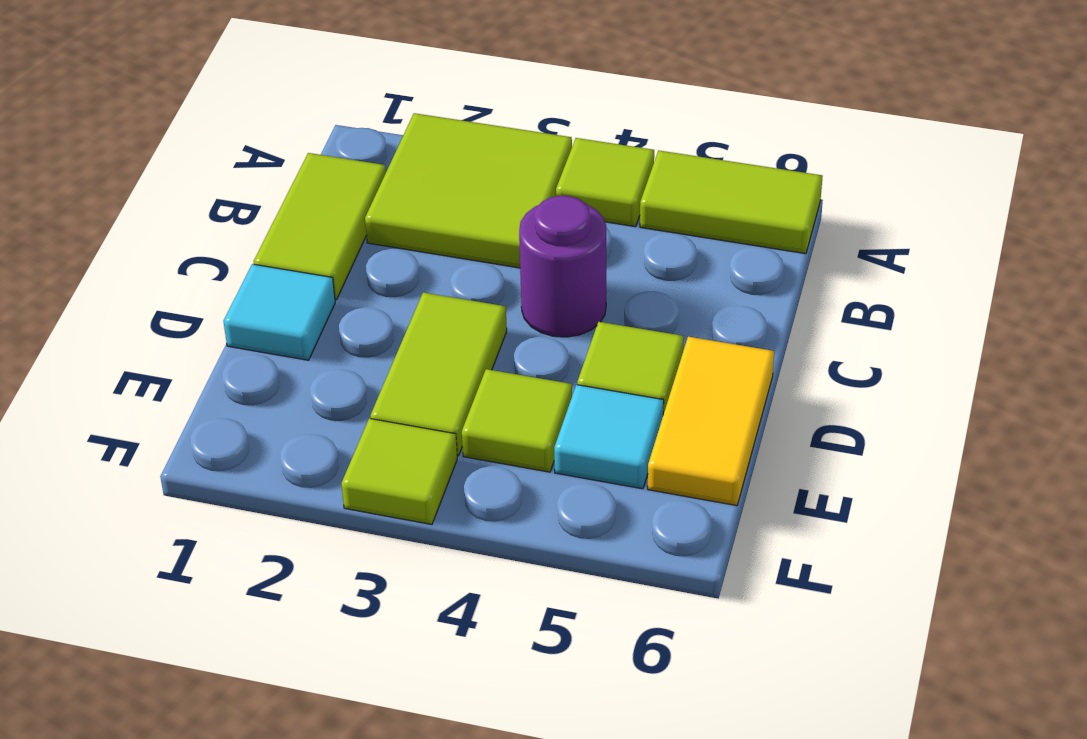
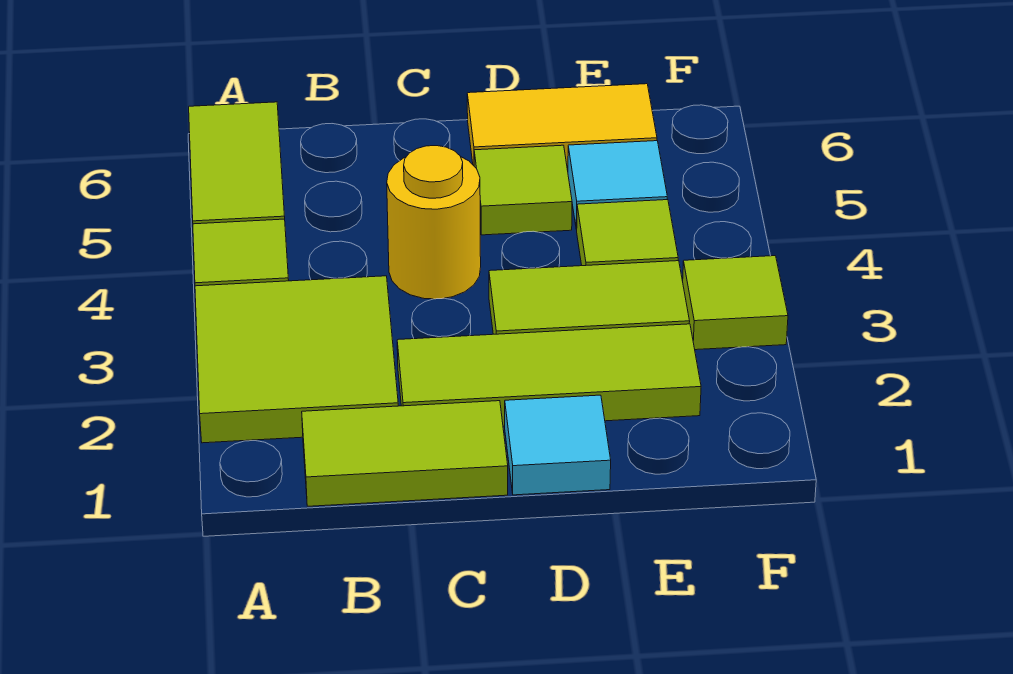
none -> lime tile C2:E2 level 1
purple round brick C4 level 1 -> yellow round brick C4 level 1

